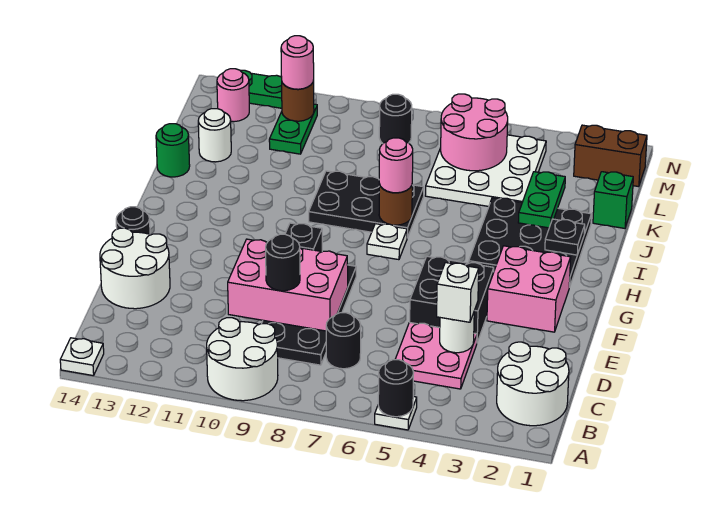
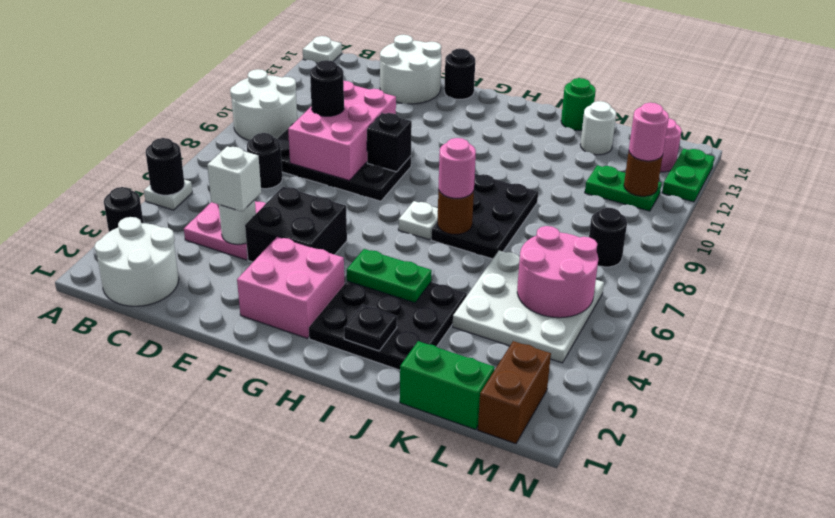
none -> black round brick A3 level 1
green plate J3:K3 level 2 -> green plate H4:I4 level 2
green brick K1 level 1 -> green brick K1:L1 level 1

